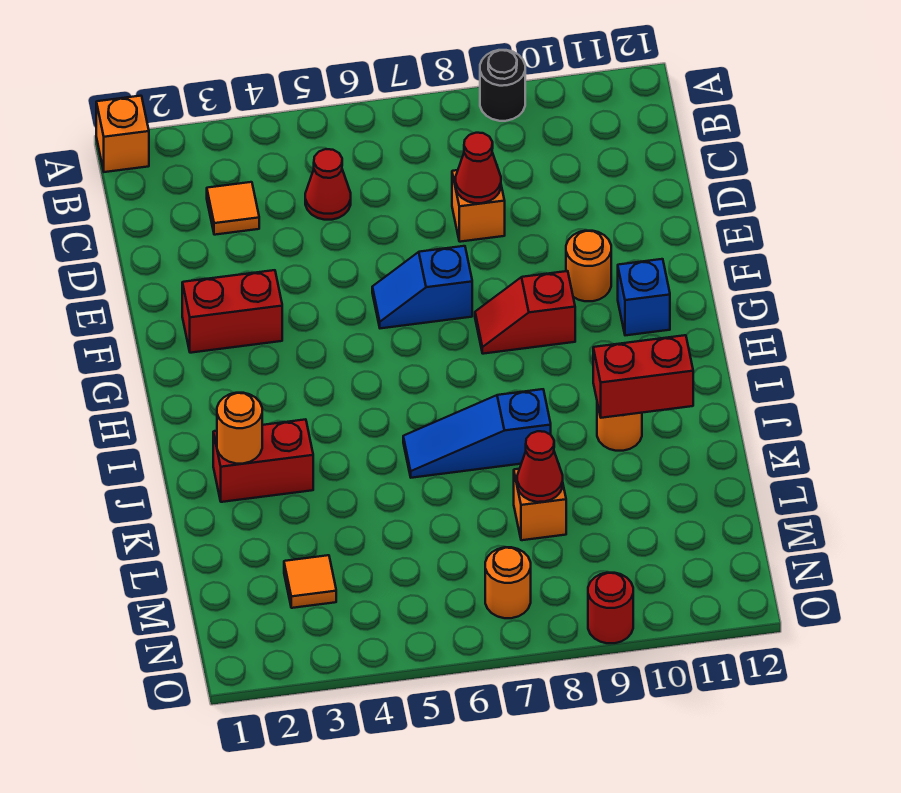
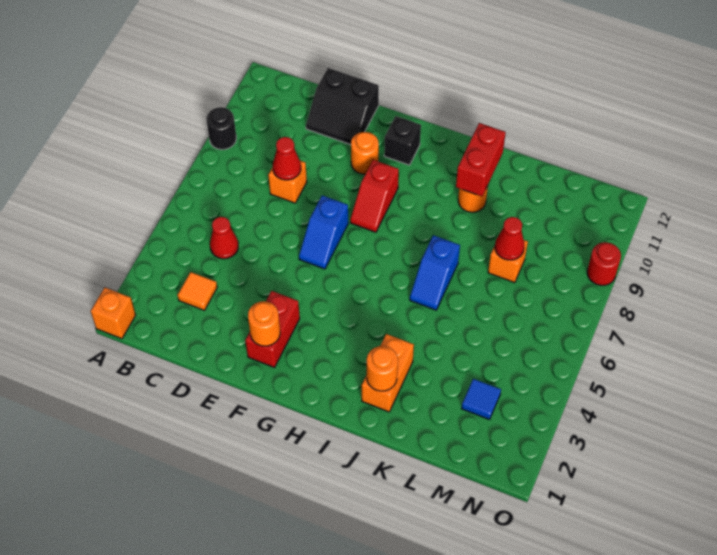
none -> black slope D11:E12 level 1 top 12
blue brick G11 level 1 -> black brick G11 level 1
red brick J2:J3 level 1 -> orange brick J2:J3 level 1
blue slope J6:J8 level 1 top 8 -> blue slope J6:J7 level 1 top 7
orange tile M3 level 1 -> blue tile M3 level 1
orange round brick N7 level 1 -> orange round brick F2 level 2

